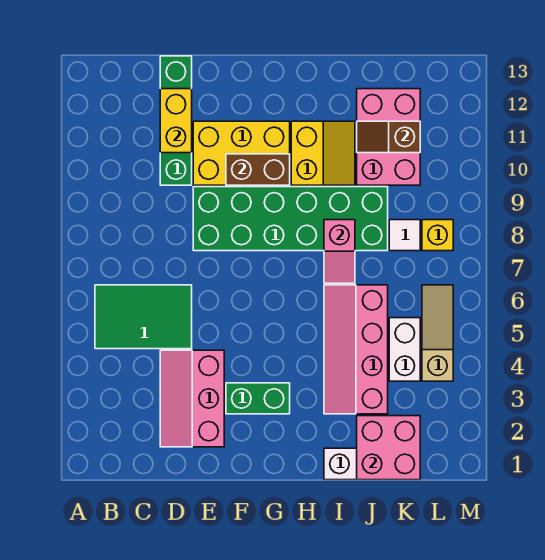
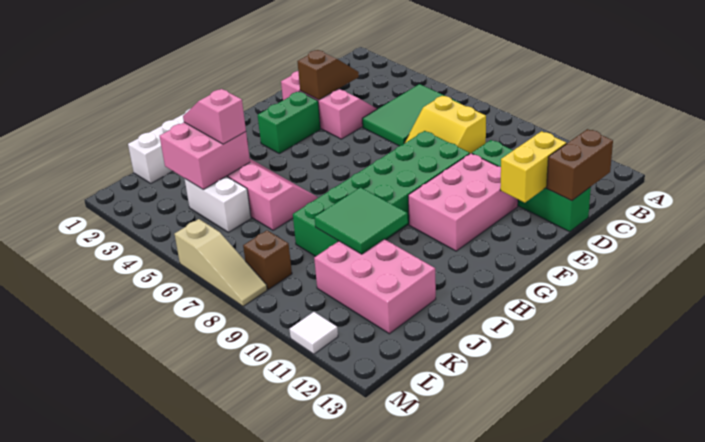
yellow brick D11:D12 level 2 -> yellow brick D12:E12 level 2
yellow brick E10:G11 level 1 -> pink brick E10:G11 level 1
brown brick F10:G10 level 2 -> brown brick C13:D13 level 2
yellow slope H10:I11 level 1 top H -> yellow slope C7:D8 level 1 top C
pink slope I7:I8 level 2 top 8 -> pink slope J3:J4 level 3 top 4
none -> green tile I9:J10 level 2
pink brick J1:K2 level 2 -> pink brick J3:K4 level 2
brown slope J11:K11 level 2 top K -> brown slope D3:E3 level 2 top E
white tile K8 level 1 -> white tile M11 level 1
tan slope L4:L6 level 1 top 4 -> tan slope M6:M8 level 1 top 6
yellow brick L8 level 1 -> brown brick L8 level 1

